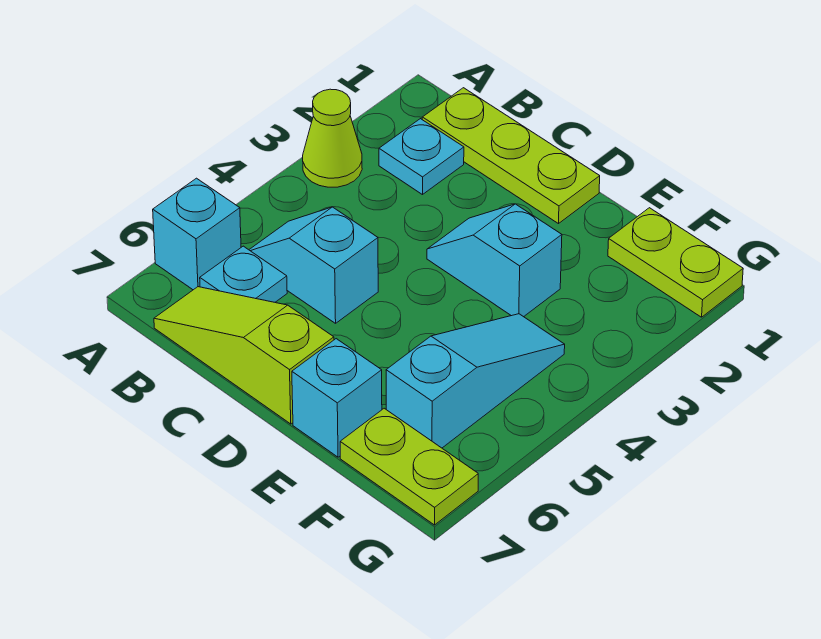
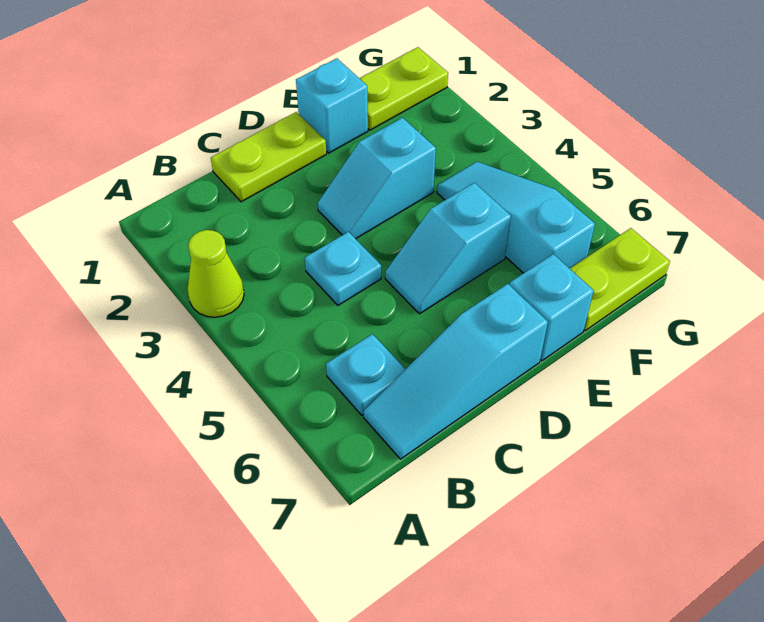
cyan brick A6 level 1 -> cyan brick E1 level 1
lime plate B1:D1 level 1 -> lime plate C1:D1 level 1
cyan plate B2 level 1 -> cyan plate C4 level 1
cyan slope B5:C5 level 1 top C -> cyan slope D5:E5 level 1 top E
lime slope B7:D7 level 1 top D -> cyan slope B7:D7 level 1 top D

